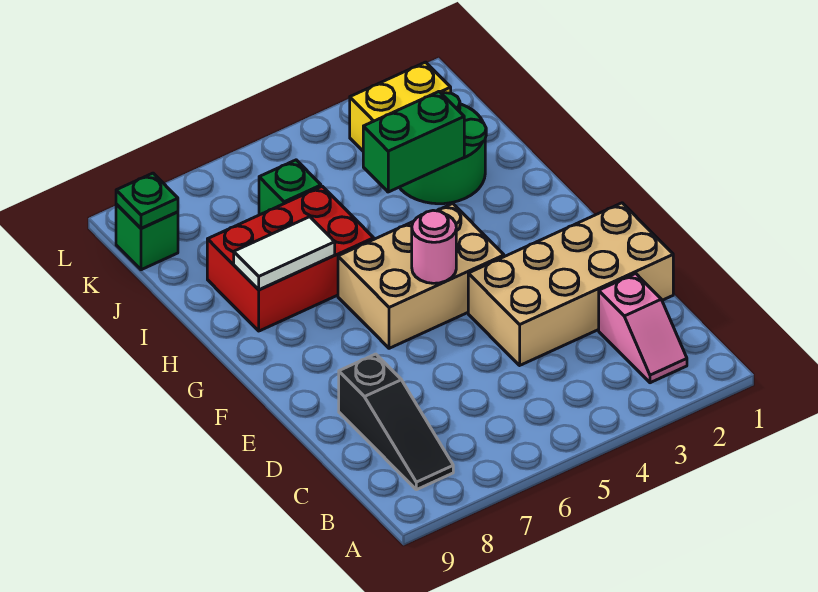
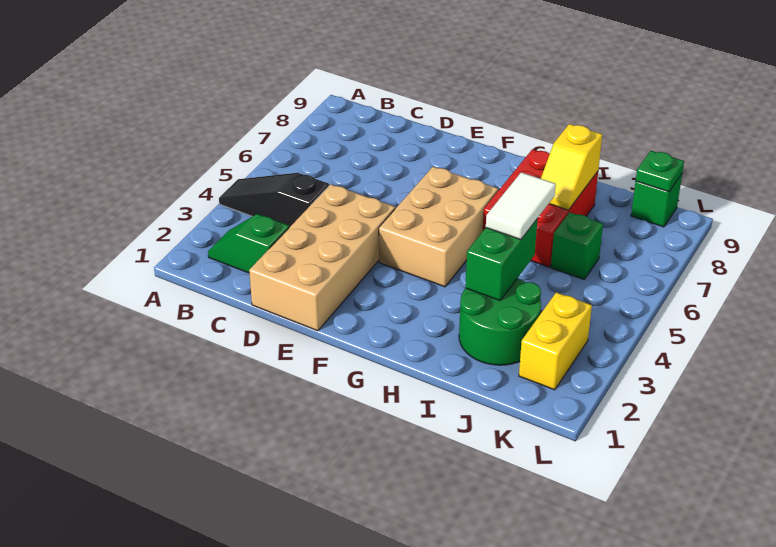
pink slope B2:C2 level 1 top C -> green slope B2:C2 level 1 top C
black slope B8:D8 level 1 top D -> black slope A4:C4 level 1 top C
pink round brick F5 level 2 -> none
white tile H7:H8 level 2 -> white tile I4:I5 level 3
none -> yellow slope I7:I8 level 2 top 8

